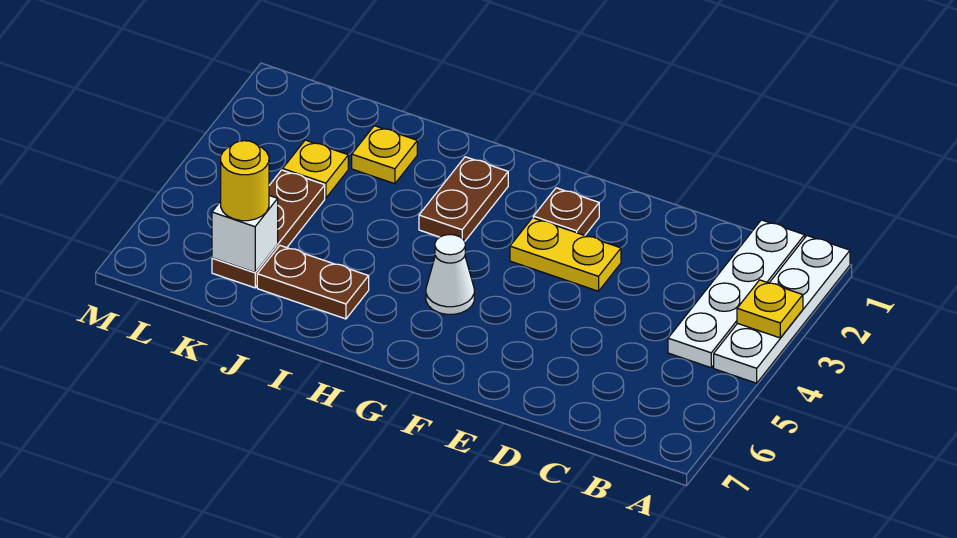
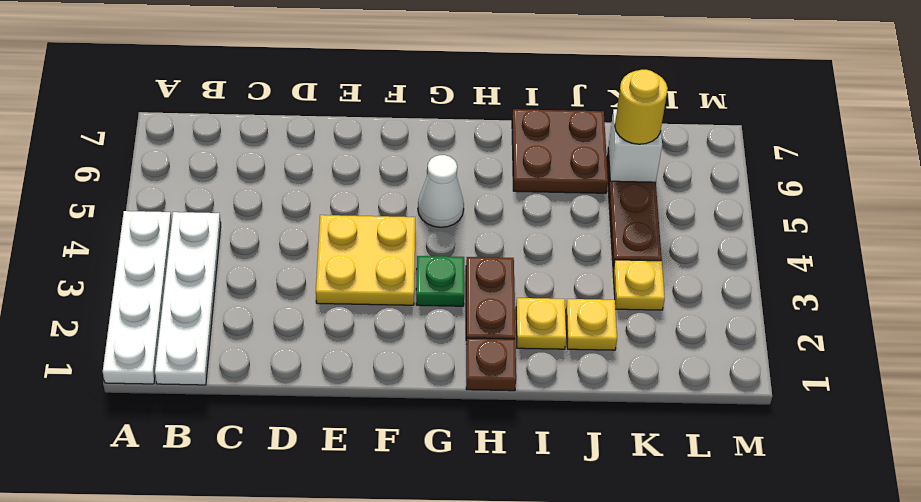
yellow plate A3 level 2 -> yellow plate I2 level 1
yellow plate E3:F3 level 1 -> yellow plate E3:F4 level 1
brown plate F2 level 1 -> brown plate H1 level 1
none -> green plate G3 level 1
brown plate I6:J6 level 1 -> brown plate I6:J7 level 1

